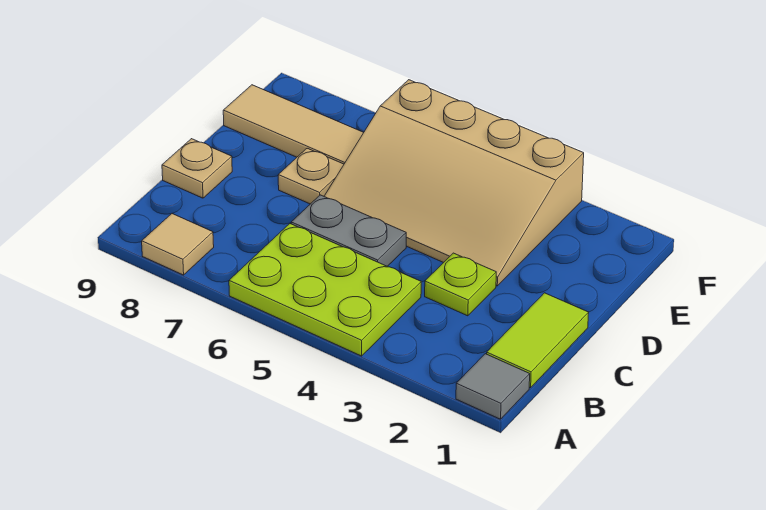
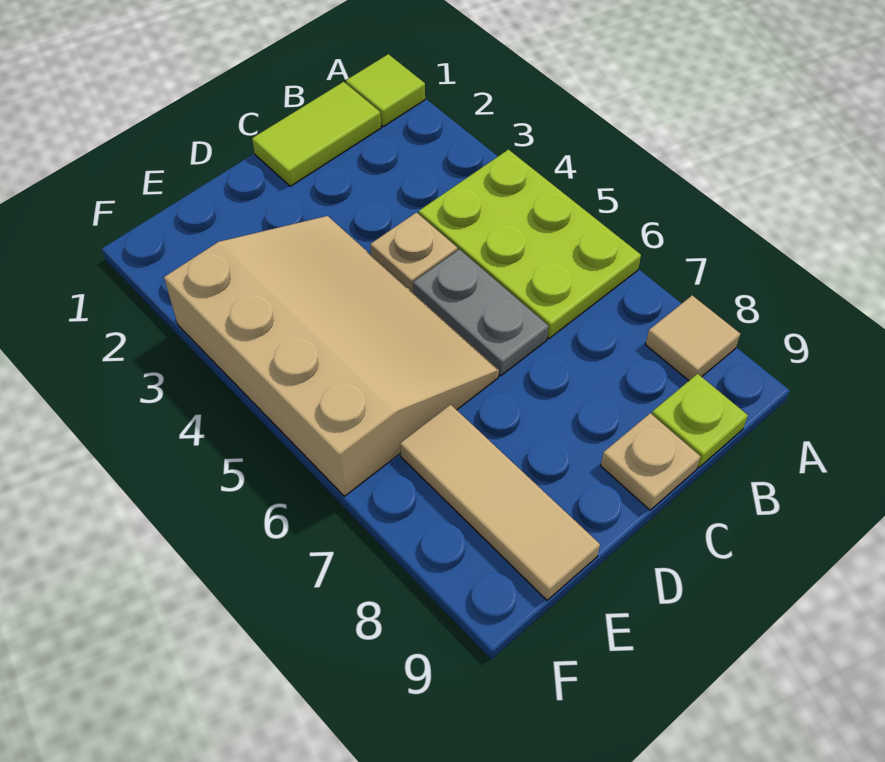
grey tile A1 level 1 -> lime tile A1 level 1
lime plate C3 level 1 -> lime plate B9 level 1
tan plate D7 level 1 -> tan plate C4 level 1

